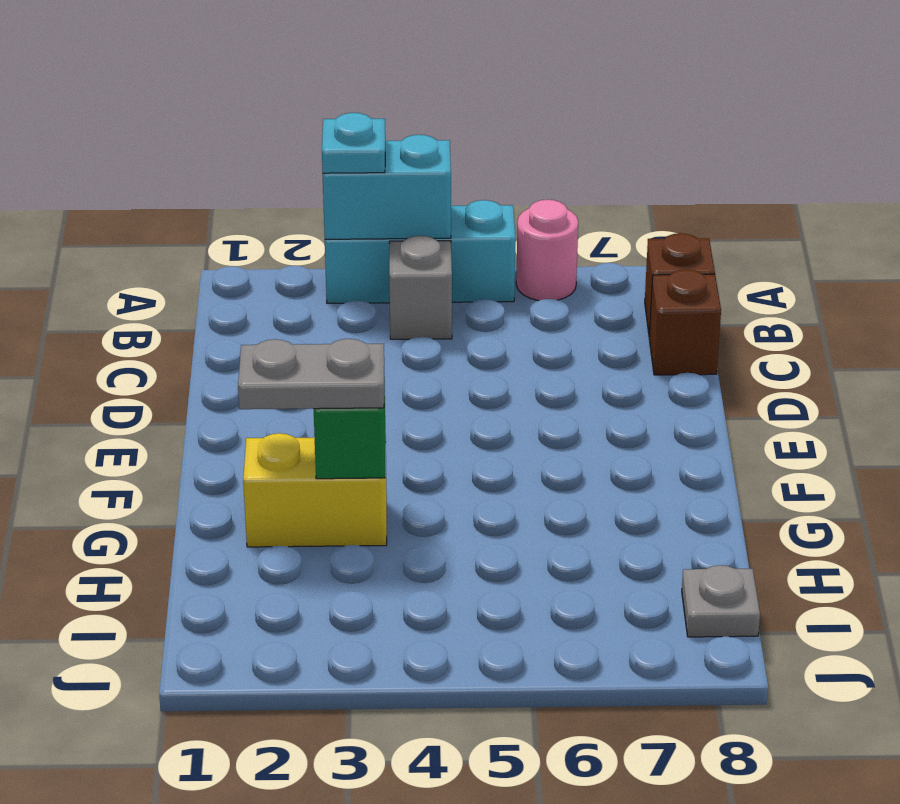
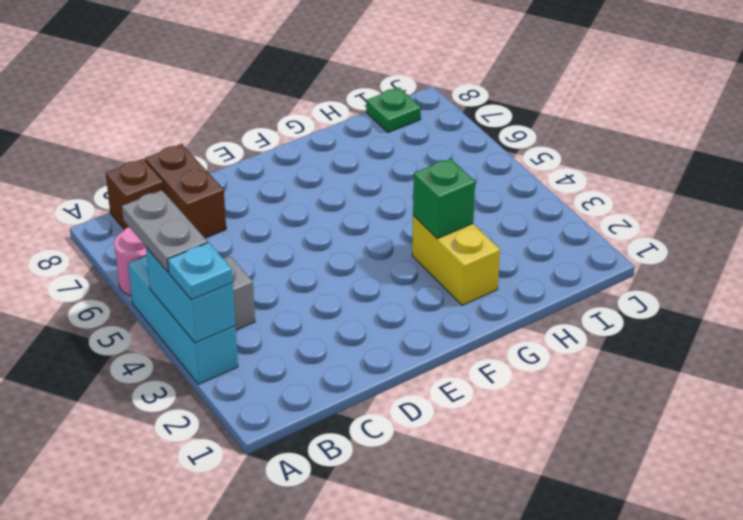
brown brick C8 level 1 -> brown brick C7:C8 level 1
grey plate G2:G3 level 3 -> grey plate A4:A5 level 3
grey plate I8 level 1 -> green plate I8 level 1

